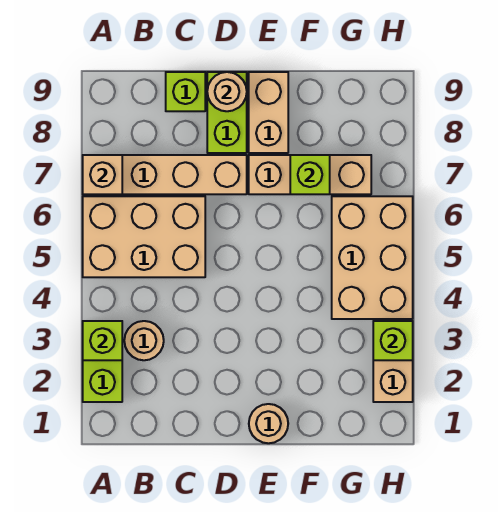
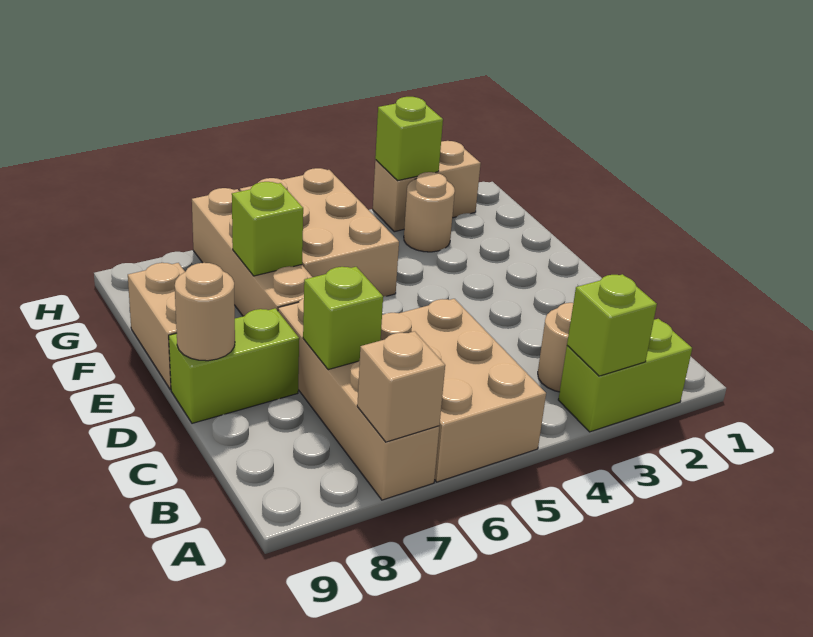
lime brick C9 level 1 -> lime brick C7 level 2
tan round brick E1 level 1 -> tan round brick G3 level 1
tan brick E7:G7 level 1 -> tan brick E7:H7 level 1
tan brick E8:E9 level 1 -> tan brick E9:F9 level 1
tan brick G4:H6 level 1 -> tan brick F5:H6 level 1

